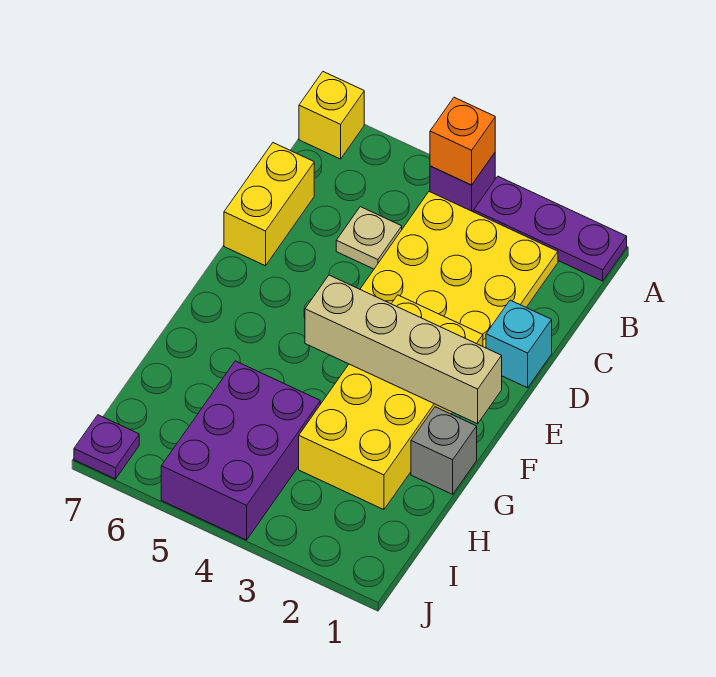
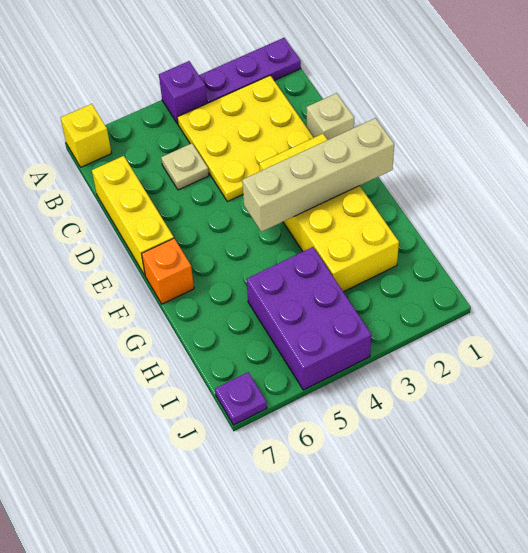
orange brick A4 level 2 -> orange brick F7 level 1
yellow brick C7:D7 level 1 -> yellow brick C7:E7 level 1
cyan brick D1 level 1 -> tan brick D1 level 1
grey brick G1 level 1 -> none

